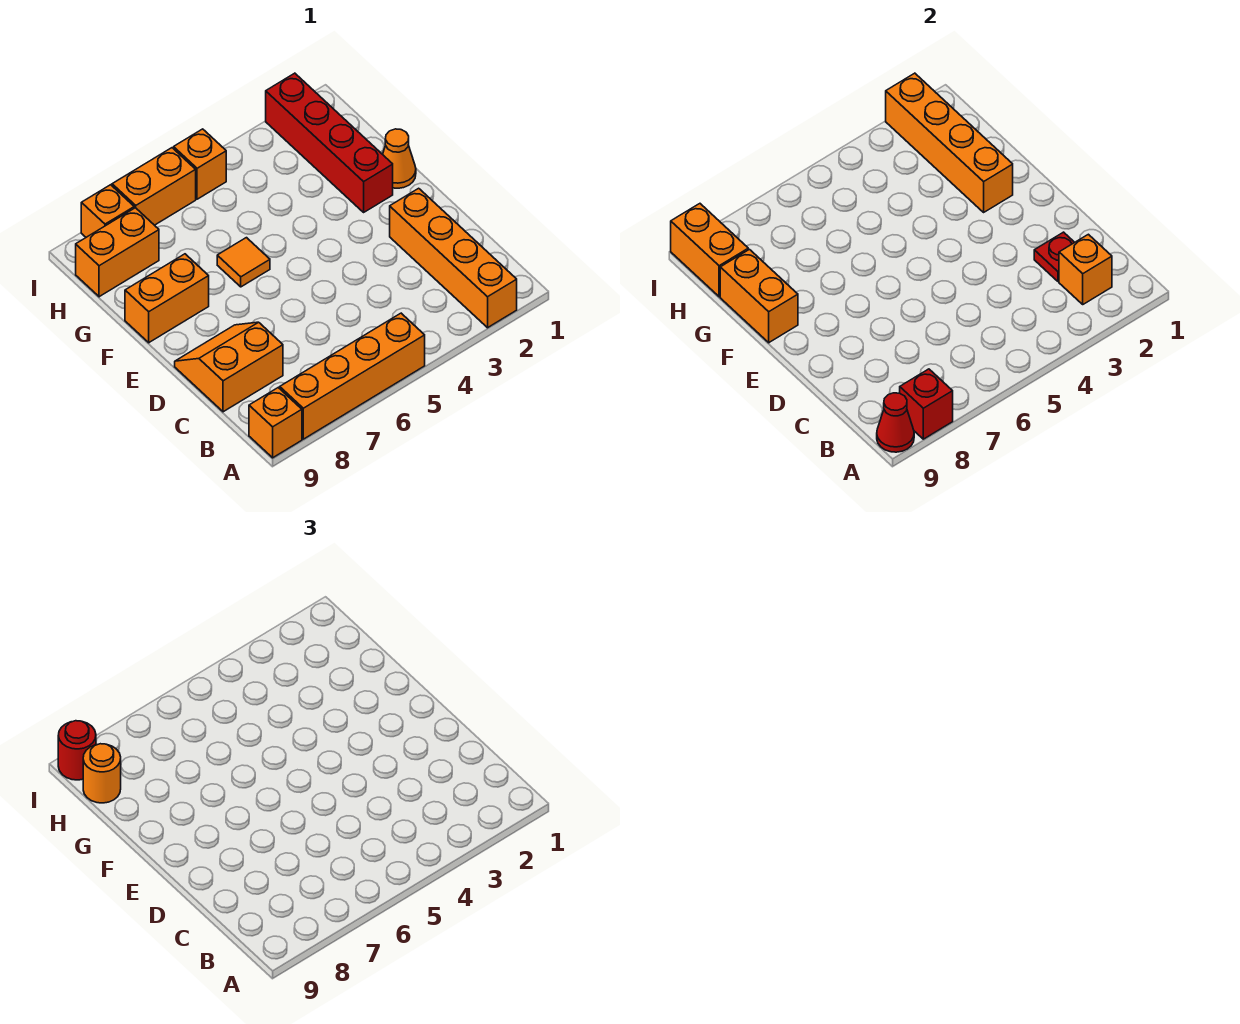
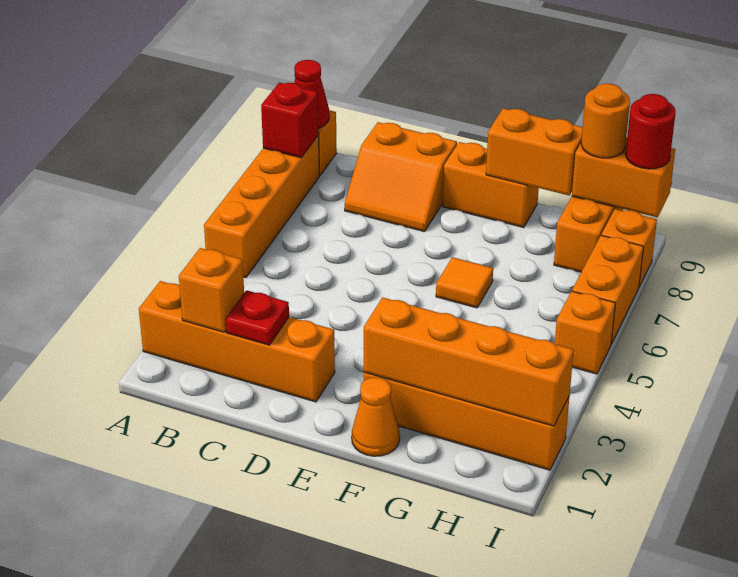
orange slope C8:D9 level 1 top C -> orange slope C8:D9 level 1 top 9
red brick F2:I2 level 1 -> orange brick F2:I2 level 1
orange brick F8:F9 level 1 -> orange brick E9:F9 level 1

